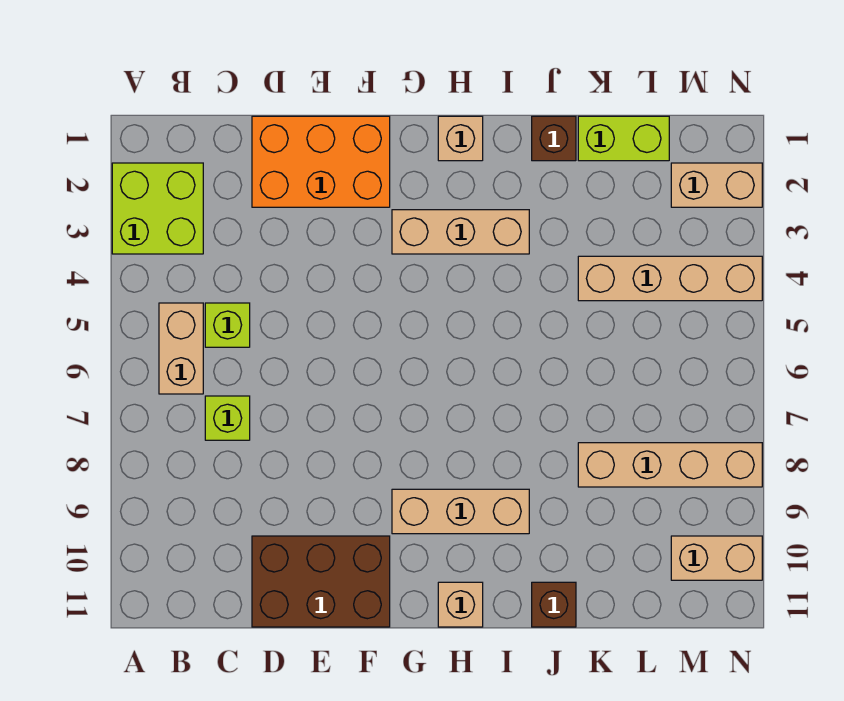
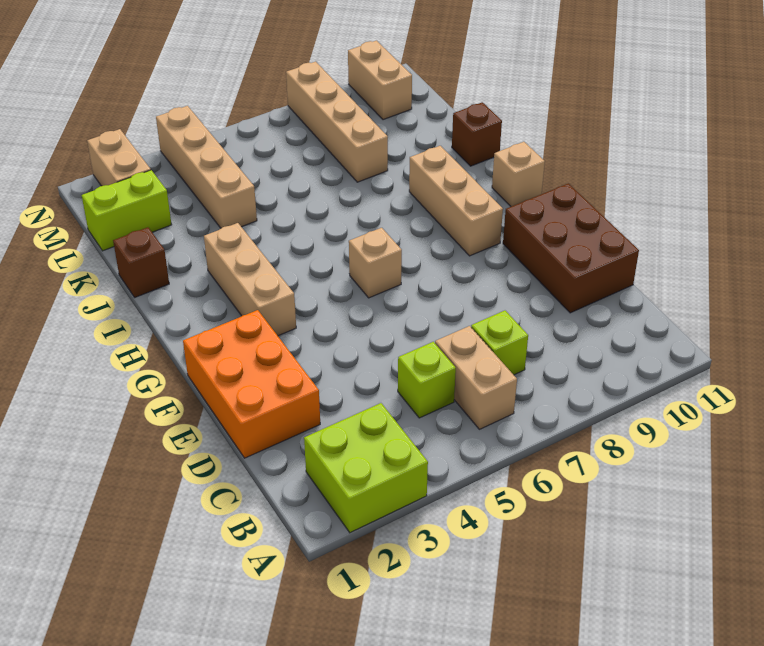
tan brick B5:B6 level 1 -> tan brick B6:C6 level 1
tan brick H1 level 1 -> tan brick G6 level 1
lime brick K1:L1 level 1 -> lime brick L1:L2 level 1

